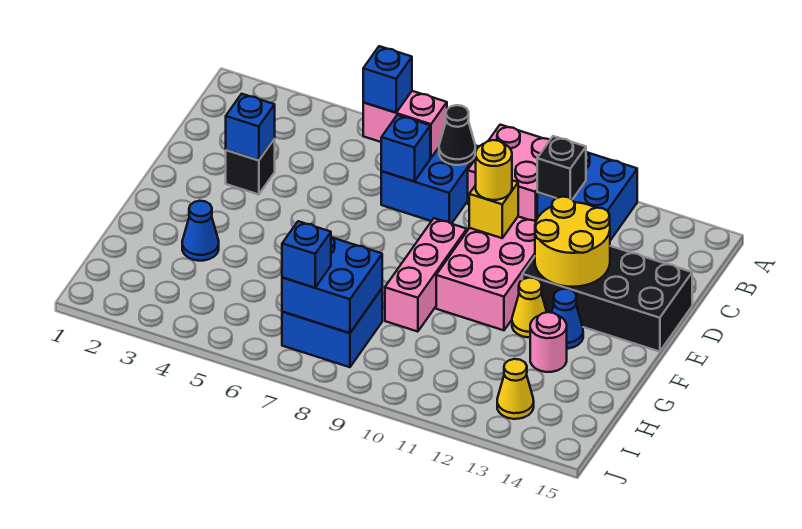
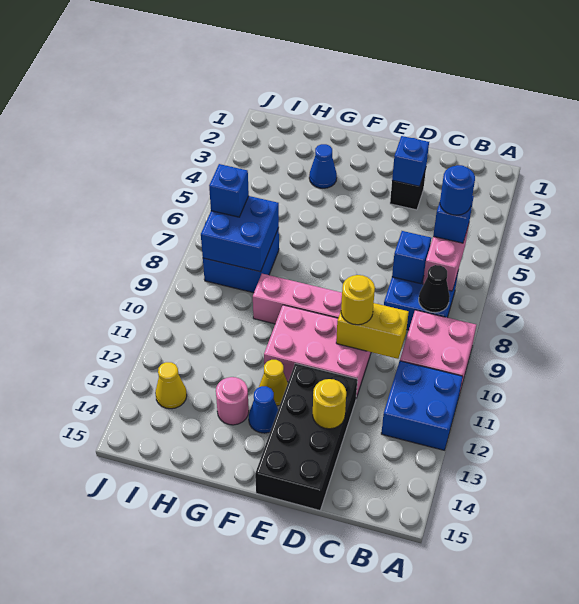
none -> blue round brick B6 level 4
black brick B11 level 2 -> none
yellow brick D10 level 2 -> yellow brick C10:D10 level 2
yellow round brick D12:E13 level 2 -> yellow round brick D13 level 2

